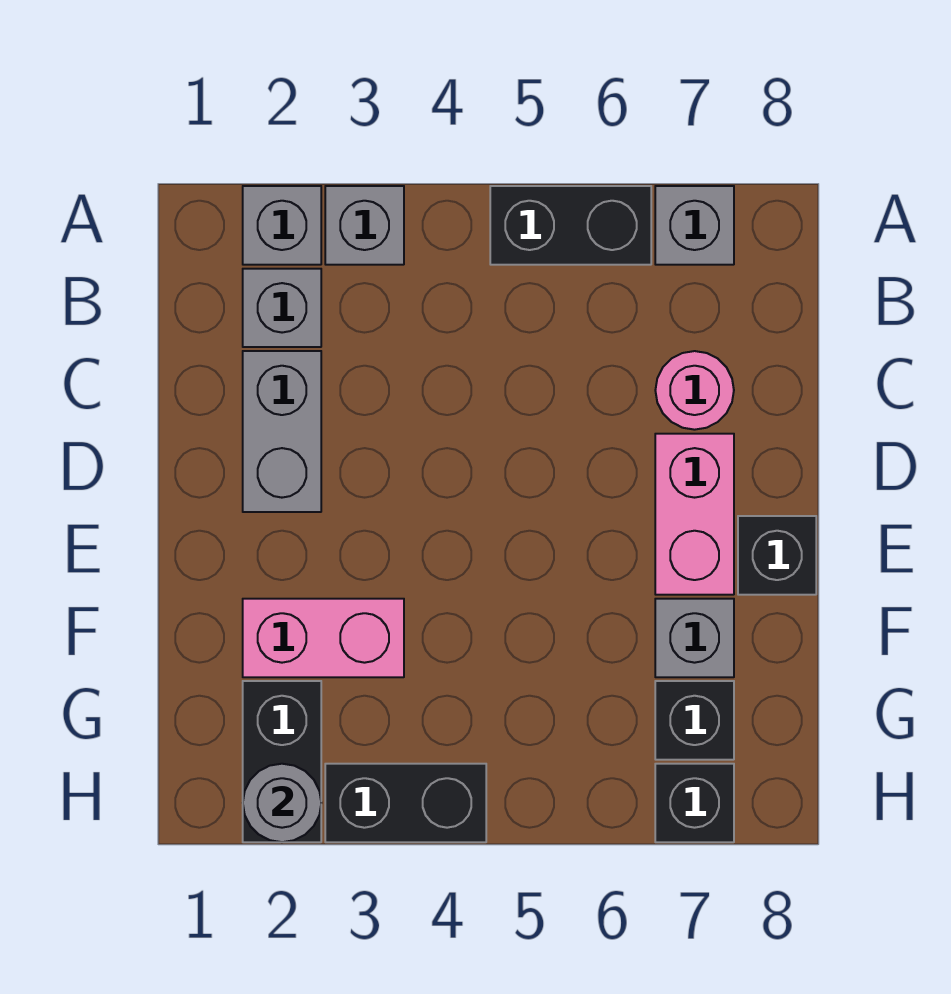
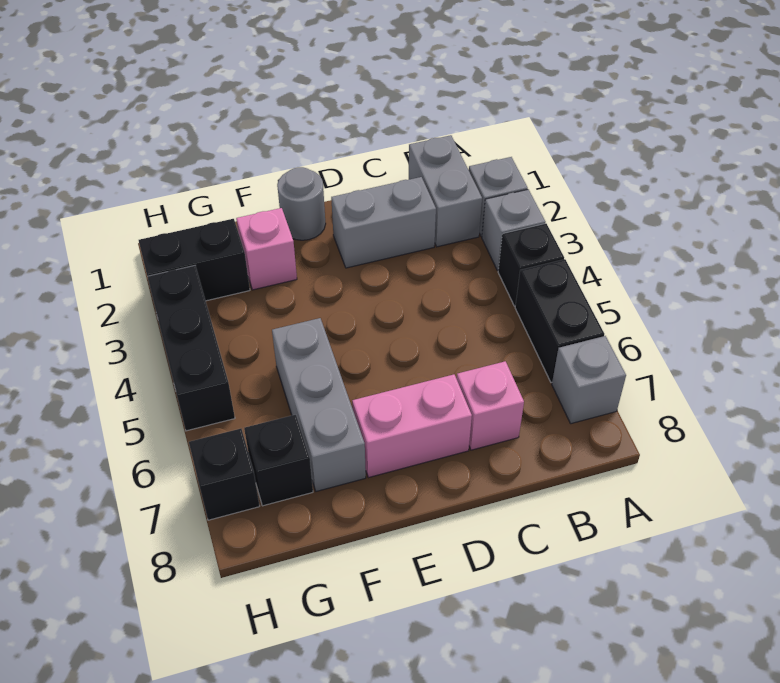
grey brick B2 level 1 -> grey brick B1:B2 level 1
pink round brick C7 level 1 -> pink brick C7 level 1
black brick E8 level 1 -> black brick A4 level 1
pink brick F2:F3 level 1 -> pink brick F2 level 1
grey brick F7 level 1 -> grey brick F5:F7 level 1
grey round brick H2 level 2 -> grey round brick E1 level 1
black brick H3:H4 level 1 -> black brick H3:H5 level 1

